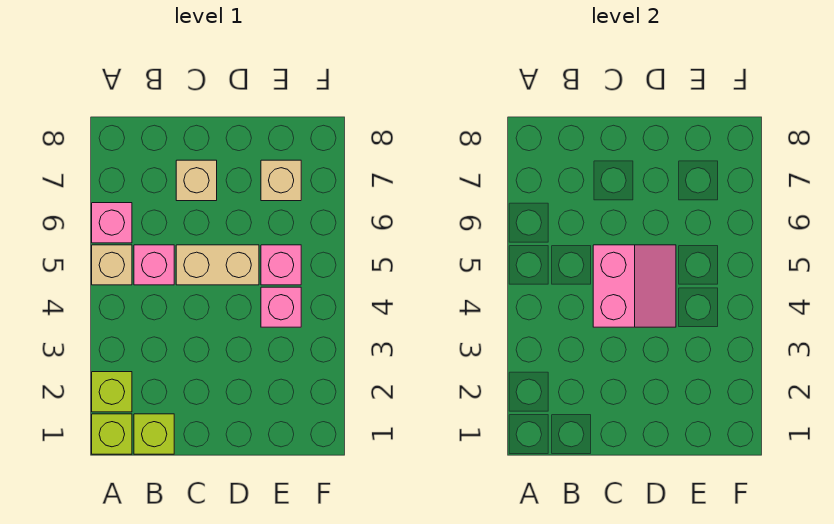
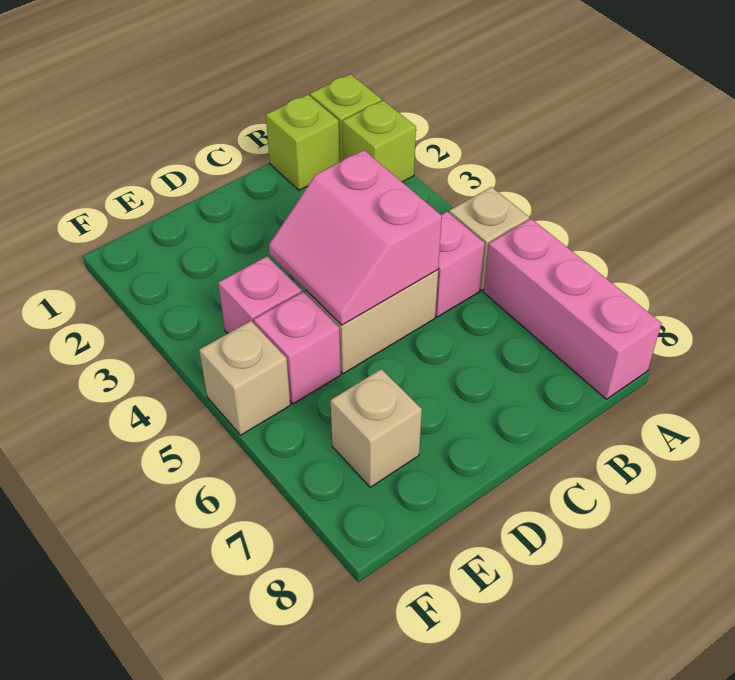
pink brick A6 level 1 -> pink brick A6:A8 level 1
tan brick C7 level 1 -> tan brick F5 level 1

